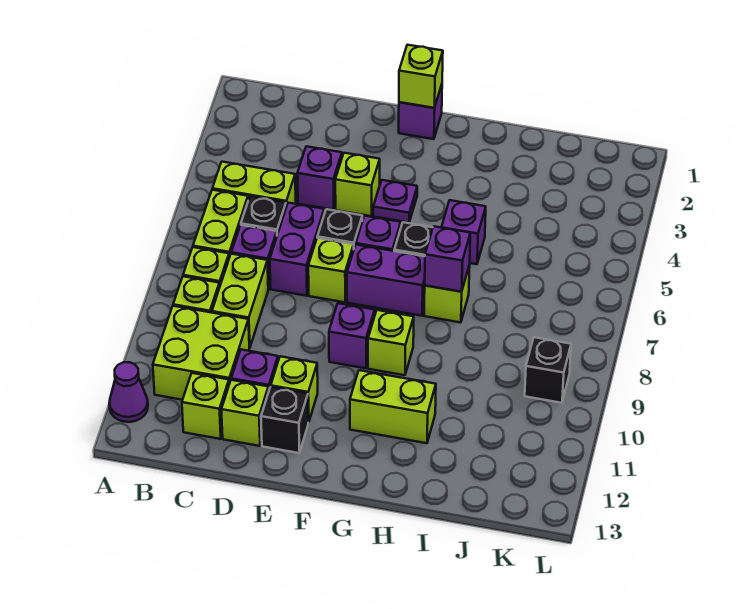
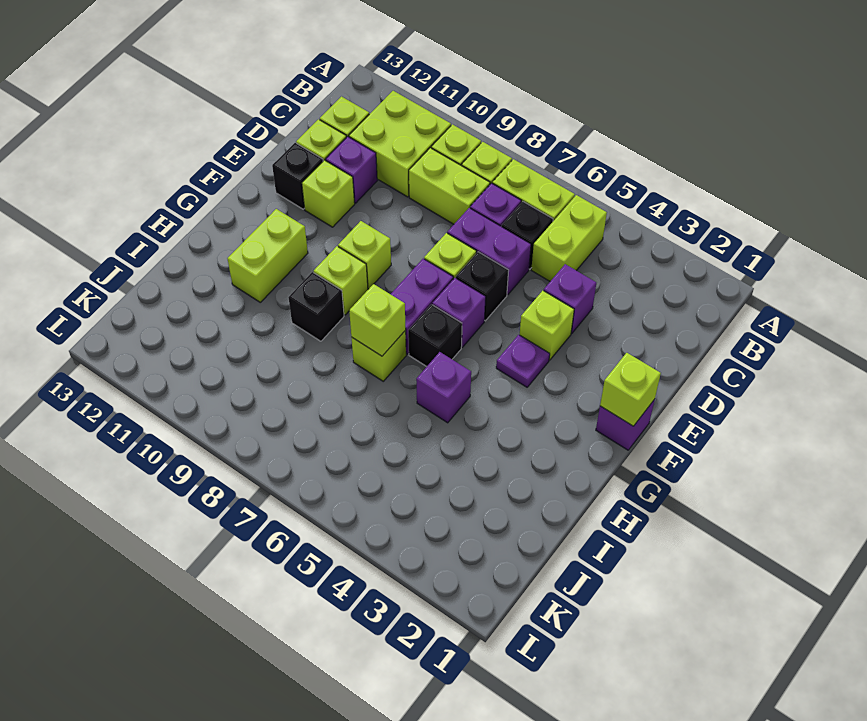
purple cone A12 level 1 -> none
purple brick F9 level 1 -> lime brick F9 level 1
purple brick H7 level 2 -> lime brick H7 level 2
black brick K9 level 1 -> black brick H9 level 1

